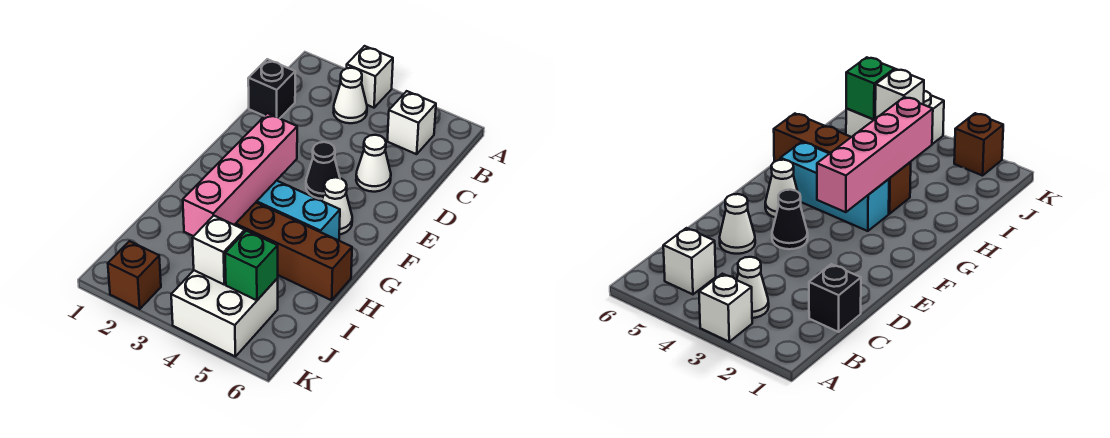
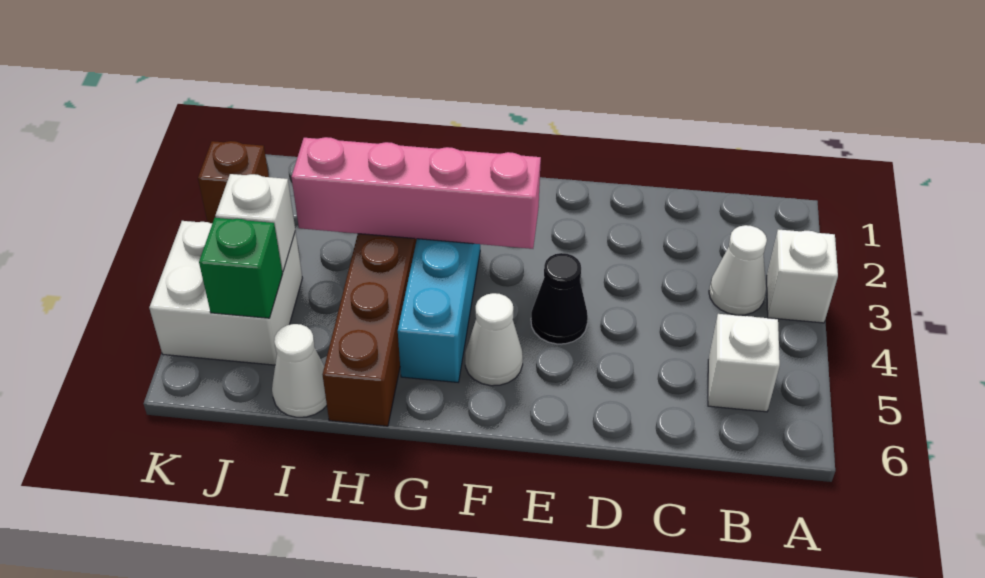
black brick C1 level 1 -> none
white cone D5 level 1 -> white cone I6 level 1

